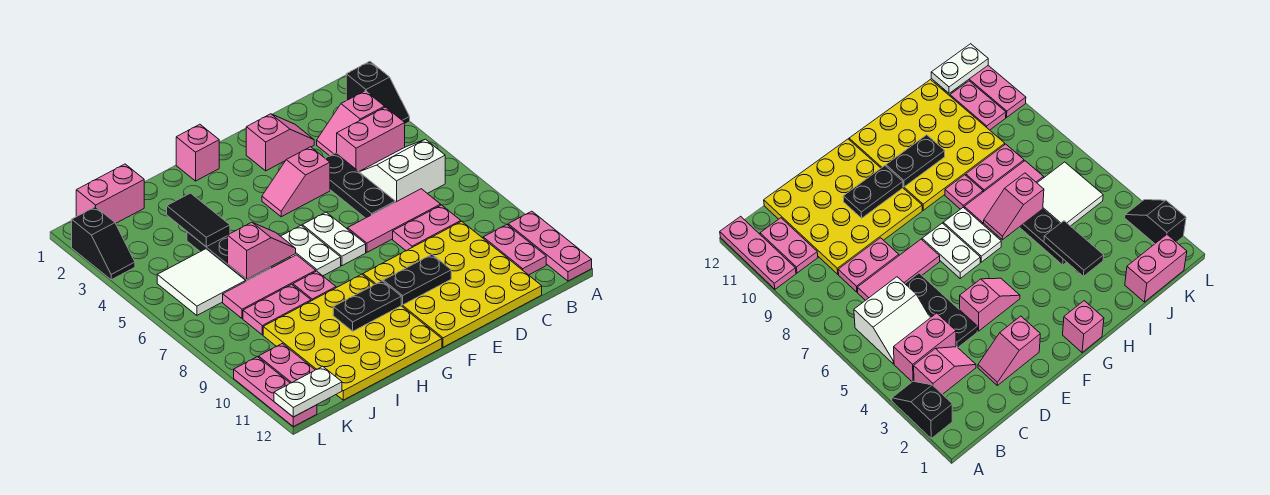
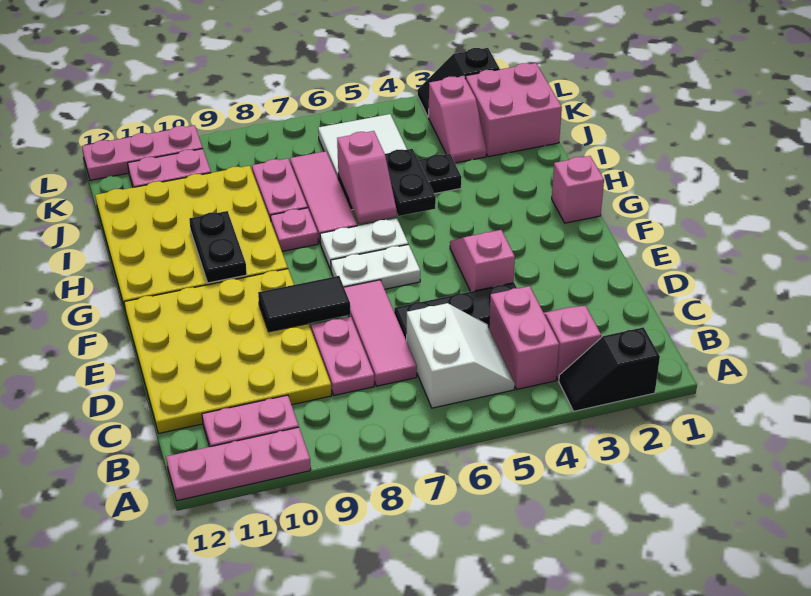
pink slope D2:E2 level 1 top E -> pink slope J3:K3 level 1 top K
black plate E10:F10 level 2 -> black plate H5:I5 level 2
black tile I3:I4 level 2 -> black tile E8:E9 level 2
pink brick J1:K1 level 1 -> pink brick J1:K2 level 1
white plate K12:L12 level 2 -> none

